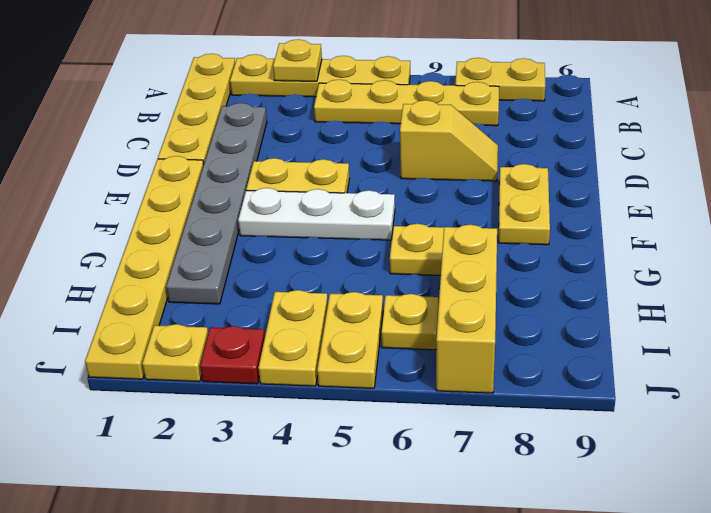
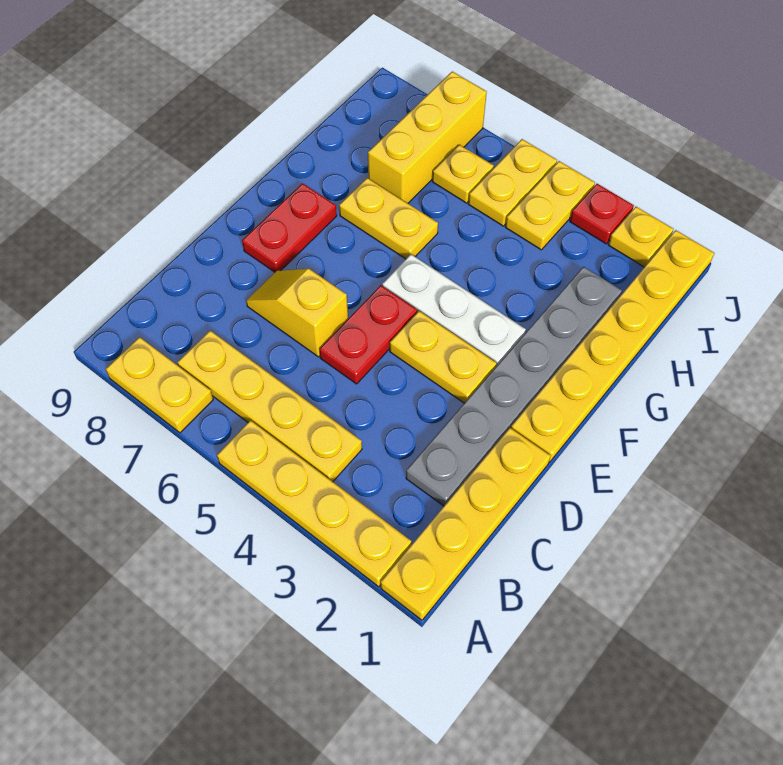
yellow plate A3 level 2 -> none
none -> red plate D5:E5 level 1
yellow plate E8:F8 level 1 -> red plate E8:F8 level 1

